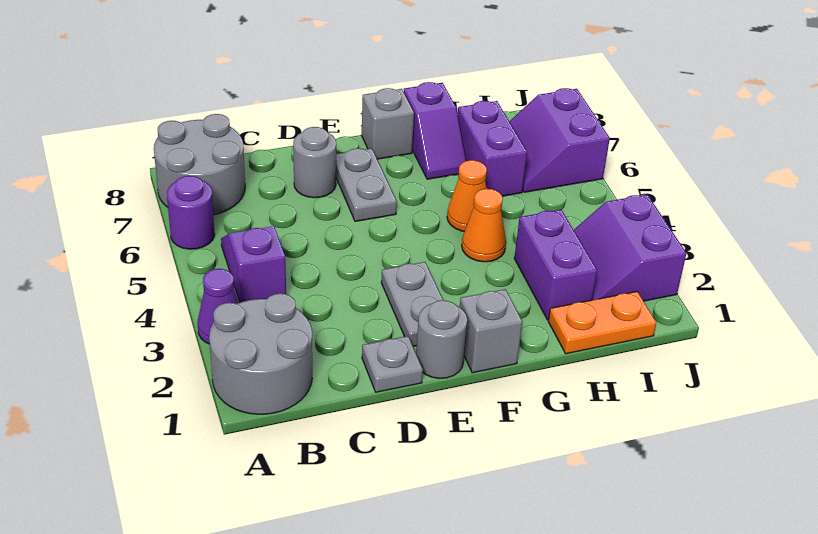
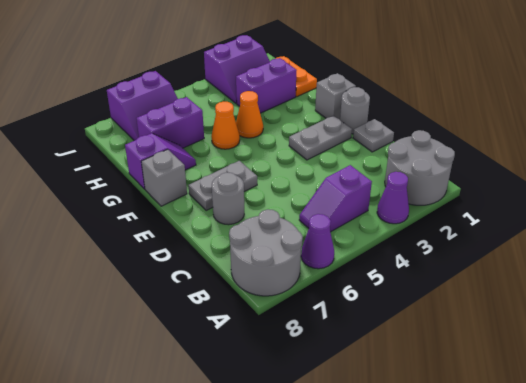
purple round brick A6 level 1 -> purple cone A6 level 1

